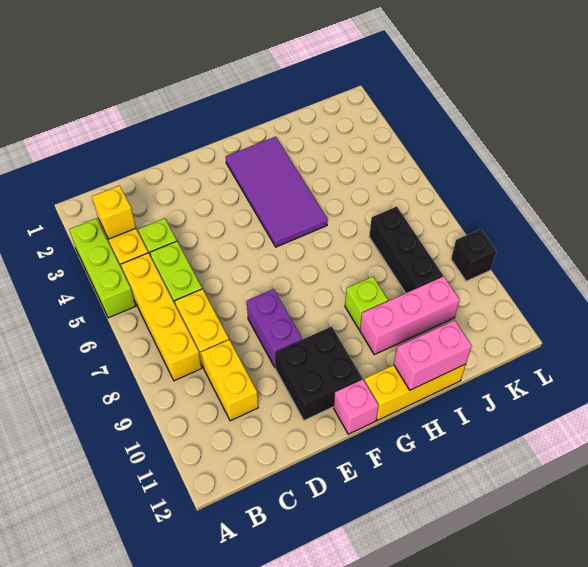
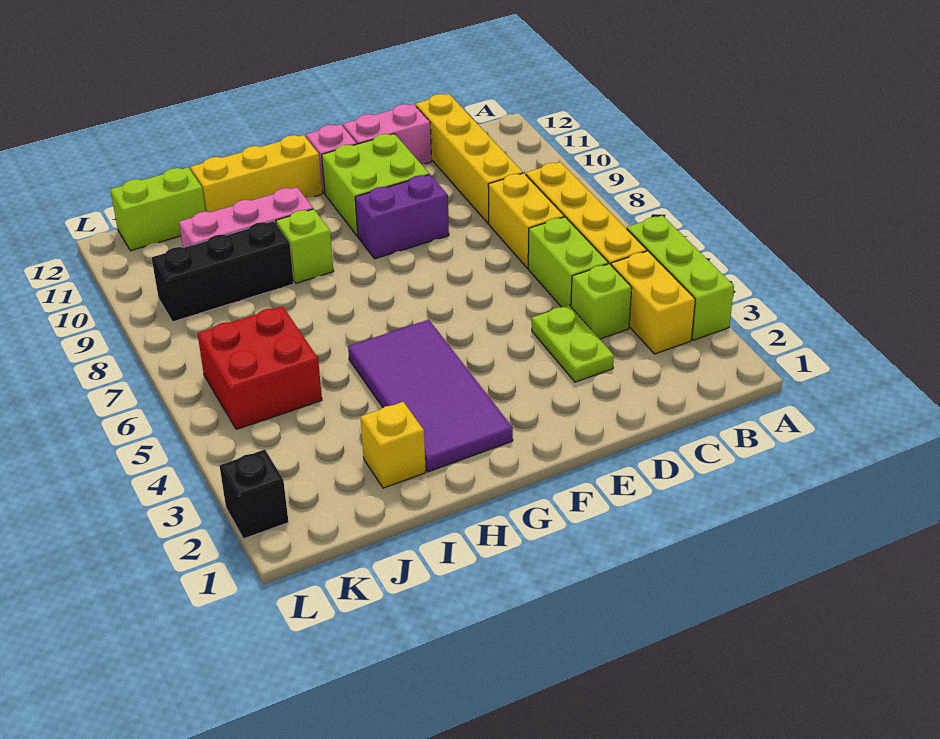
yellow brick B3 level 2 -> yellow brick I2 level 1
yellow brick C9:C10 level 1 -> yellow brick C9:C12 level 1
none -> lime plate D3:D4 level 1
purple brick E8:E9 level 1 -> purple brick E9:F9 level 1
black brick E10:F11 level 1 -> lime brick E10:F11 level 1
pink brick H12:I12 level 2 -> pink brick D12:E12 level 1
none -> red brick J5:K6 level 1
black brick J7:J9 level 1 -> black brick I9:K9 level 1
none -> lime brick J12:K12 level 1
black brick L9 level 1 -> black brick L2 level 1

